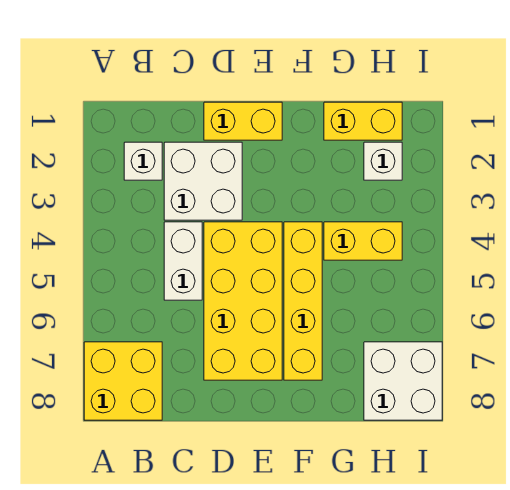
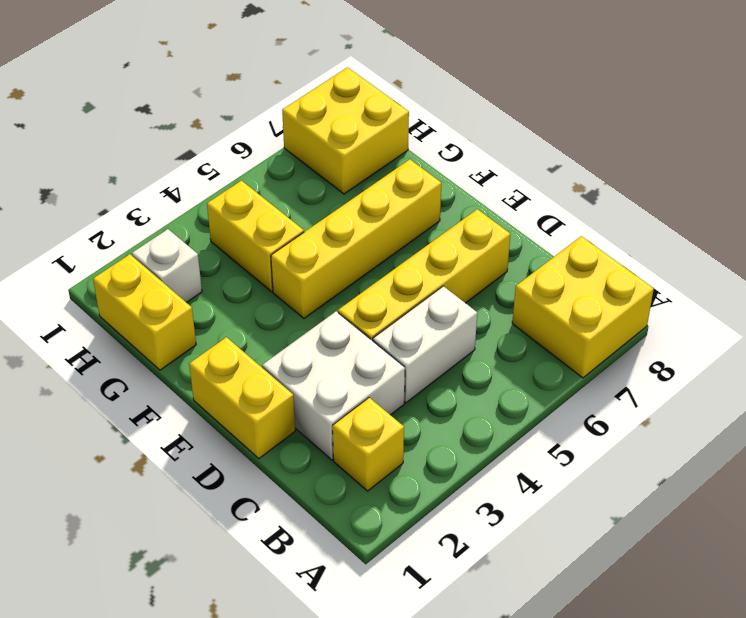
white brick B2 level 1 -> yellow brick B2 level 1
yellow brick D4:E7 level 1 -> yellow brick D4:D7 level 1
white brick H7:I8 level 1 -> yellow brick H7:I8 level 1

